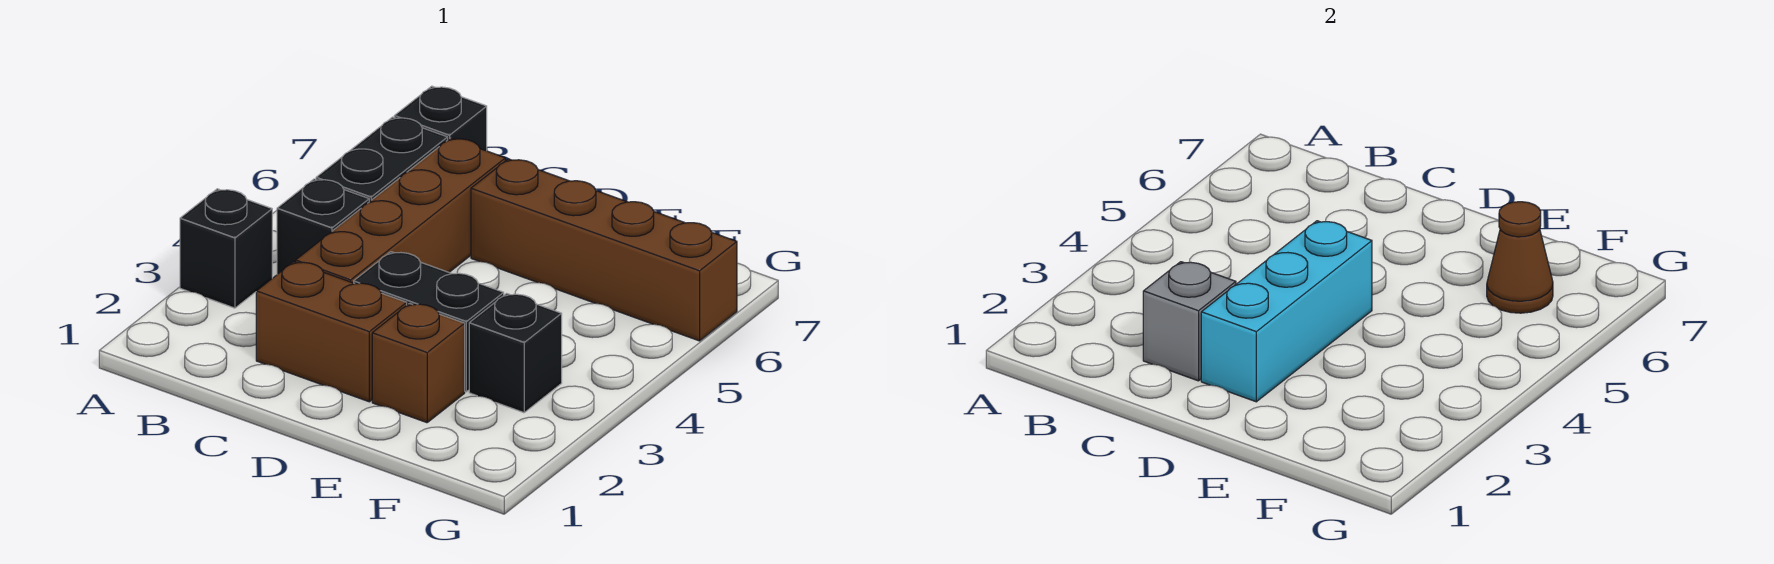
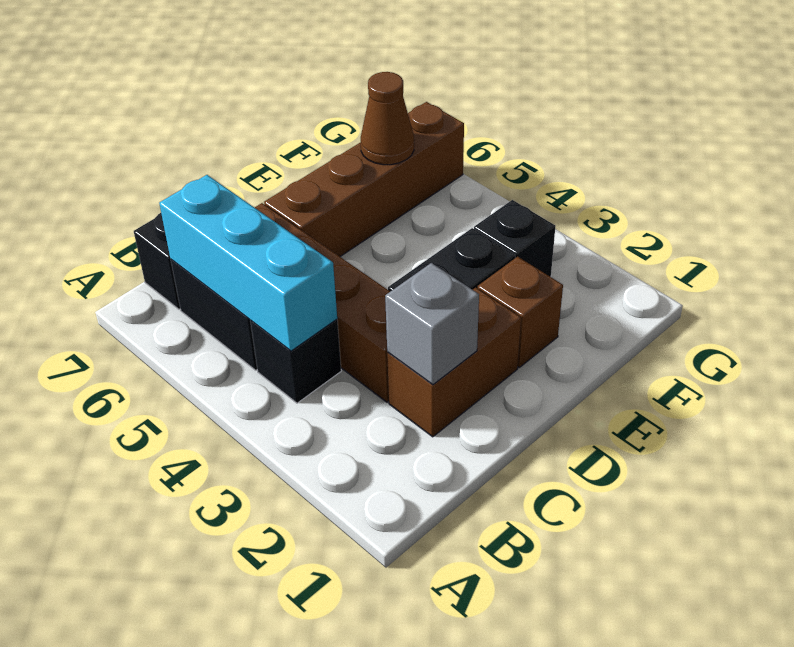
black brick A3 level 1 -> none
cyan brick D2:D4 level 2 -> cyan brick B4:B6 level 2

